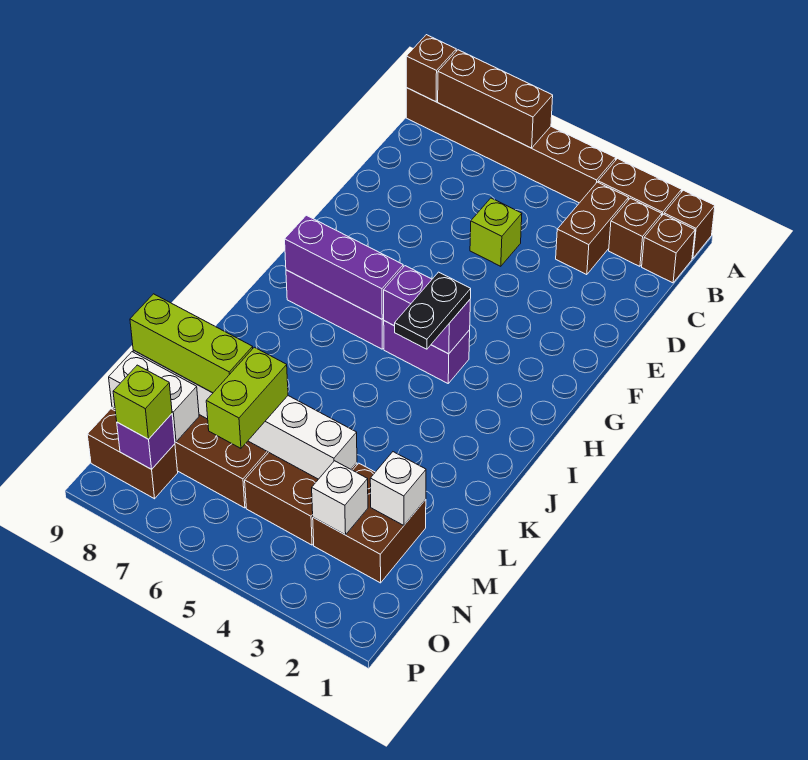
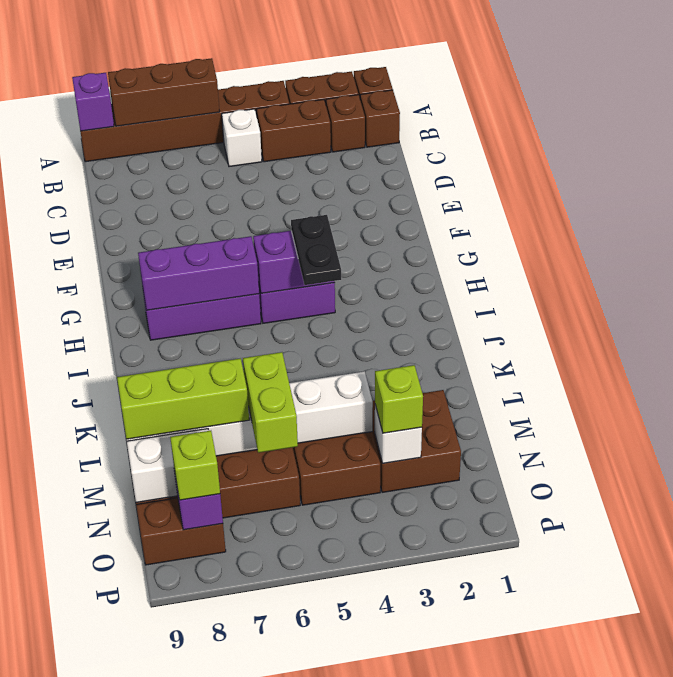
brown brick A9 level 2 -> purple brick A9 level 2
brown brick B3:C3 level 1 -> brown brick B3:B4 level 1
lime brick D5 level 1 -> lime brick N3 level 3
white brick M2 level 2 -> white brick B5 level 1

